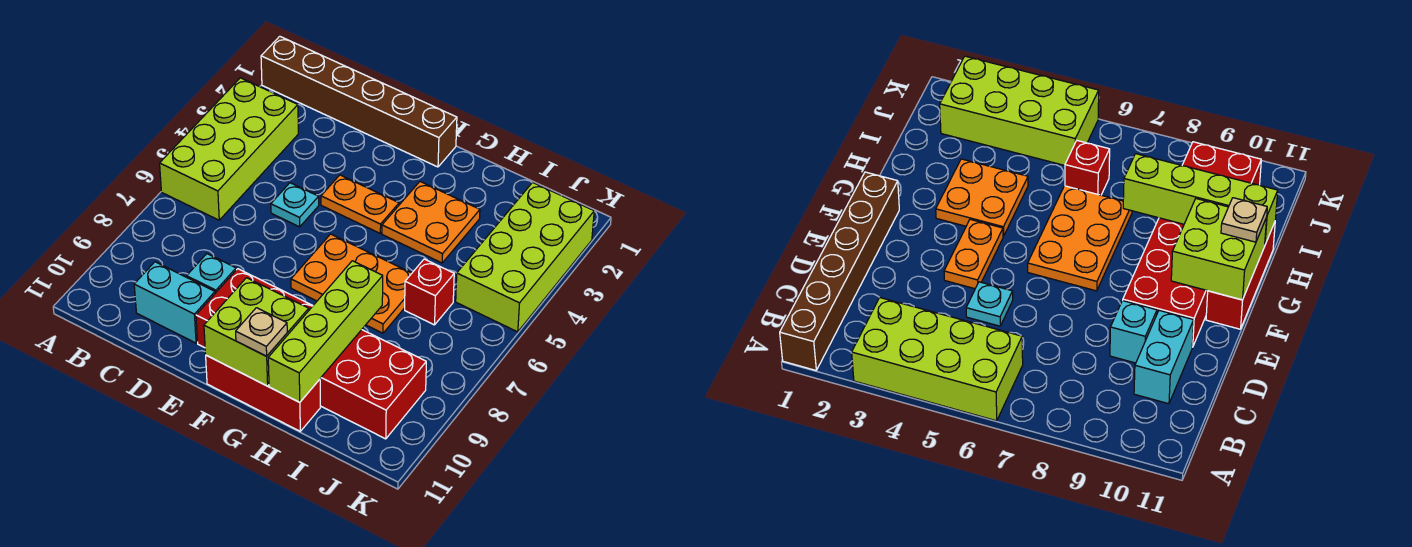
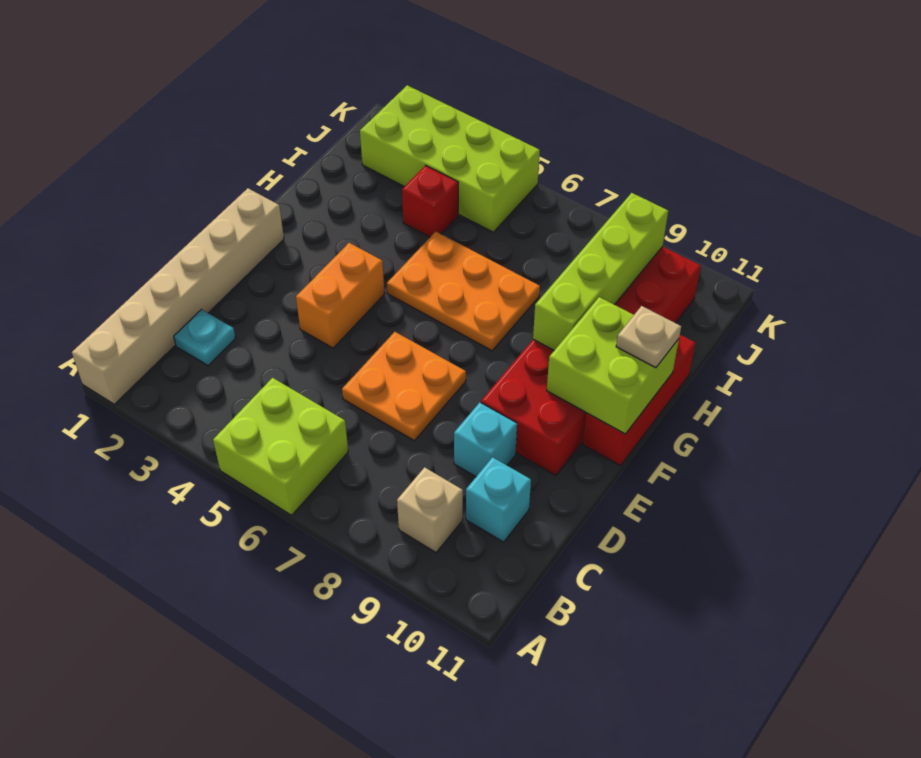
brown brick A1:F1 level 1 -> tan brick A1:F1 level 1
lime brick A3:B6 level 1 -> lime brick A5:B6 level 1
none -> tan brick B9 level 1
cyan brick C10:D10 level 1 -> cyan brick C10 level 1
cyan plate D5 level 1 -> cyan plate C2 level 1
orange plate E4:F4 level 1 -> orange brick E4:F4 level 1
orange plate F6:H7 level 1 -> orange plate G5:H7 level 1
orange plate G3:H4 level 1 -> orange plate D6:E7 level 1
lime brick H8:H11 level 2 -> lime brick G9:J9 level 2
red brick I6 level 1 -> red brick I4 level 1

